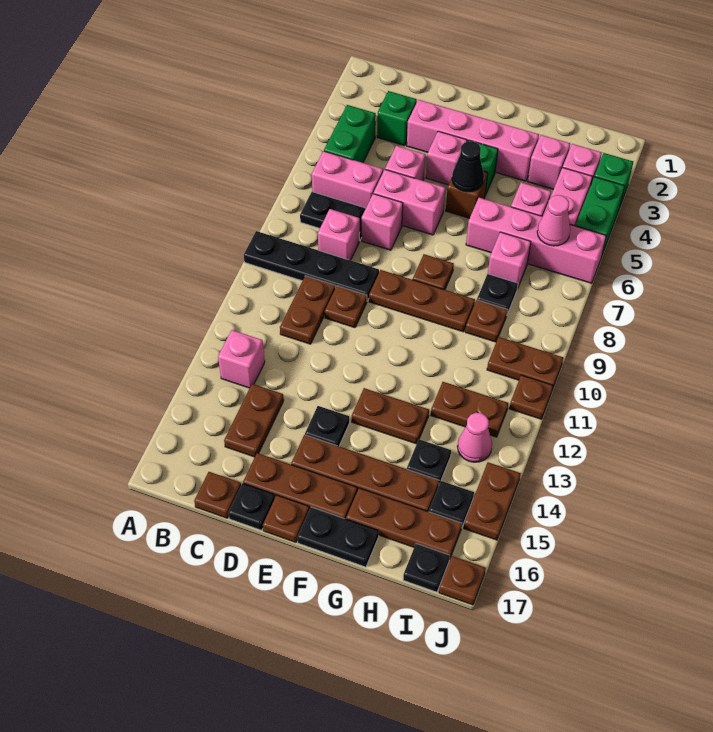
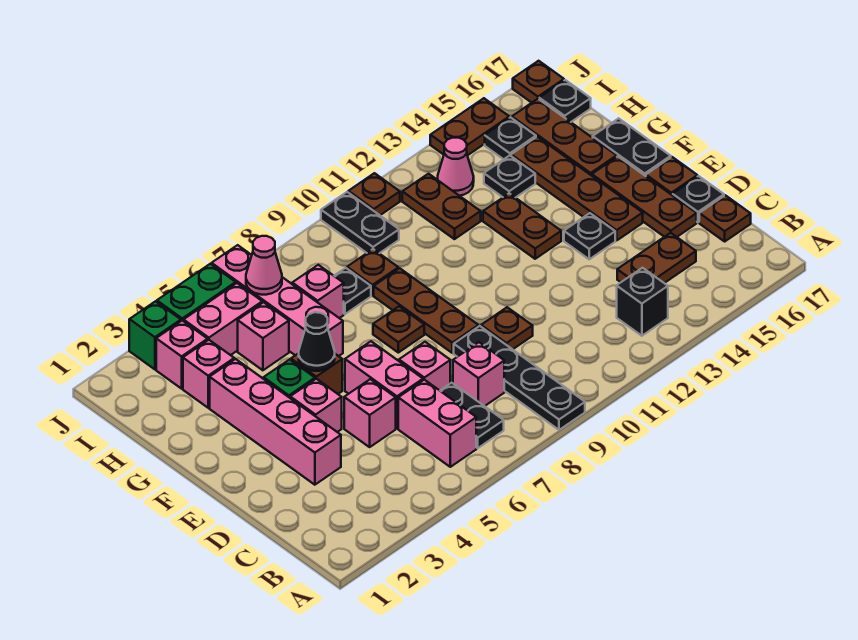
green brick B4:B5 level 1 -> none
pink brick B13 level 1 -> black brick B13 level 1
green brick C3 level 1 -> none
brown plate C10:C11 level 1 -> none
brown plate I10:J10 level 1 -> black plate I10:J10 level 1

